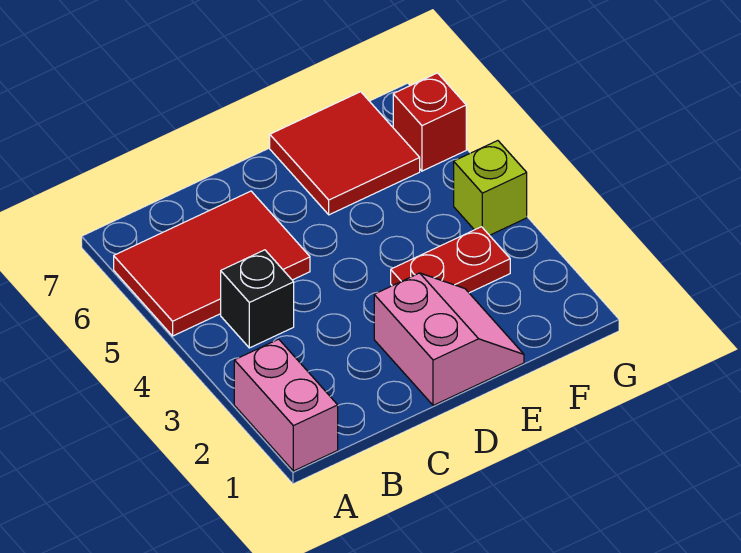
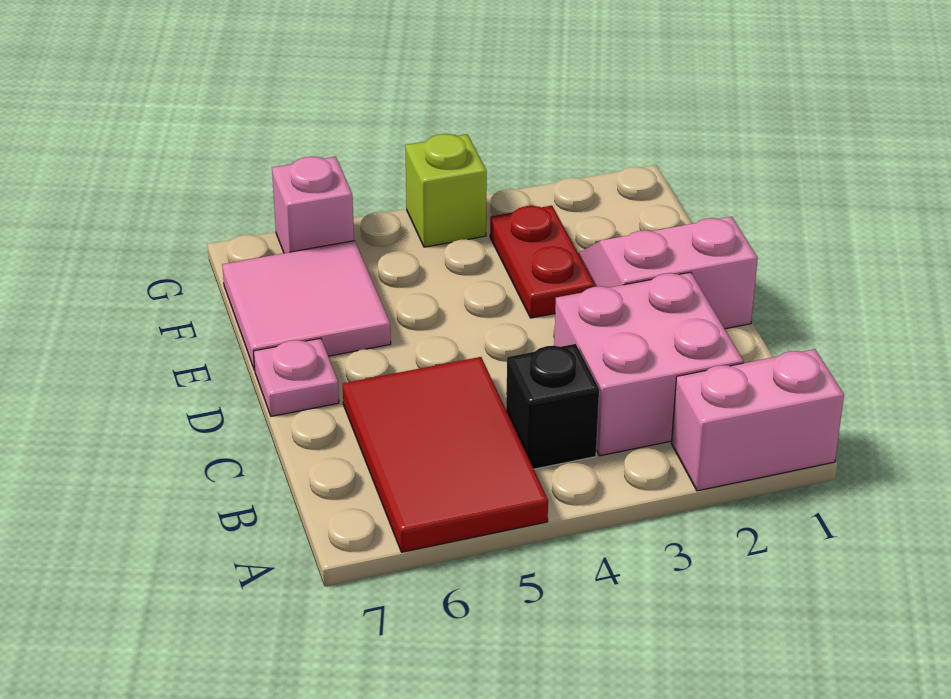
none -> pink brick B2:C3 level 1
none -> pink plate D7 level 1
red tile E6:F7 level 1 -> pink tile E6:F7 level 1
red brick G6 level 1 -> pink brick G6 level 1

